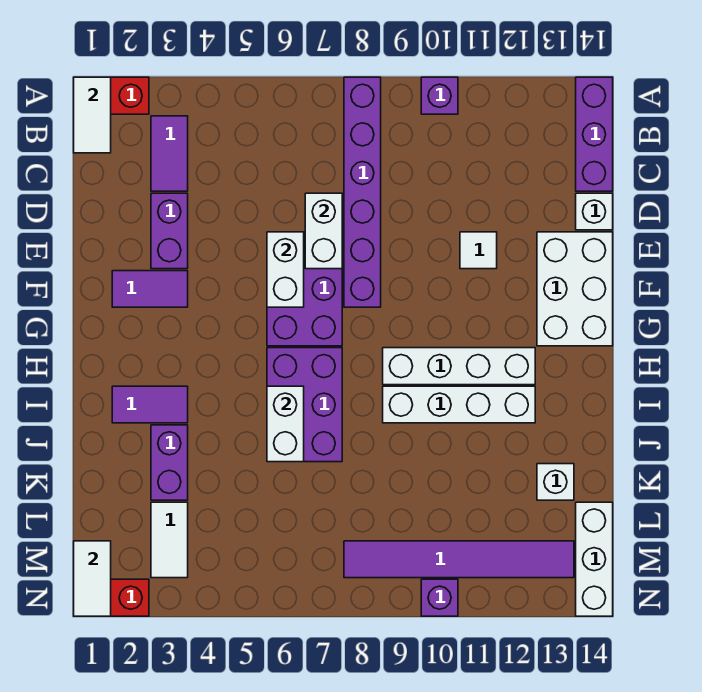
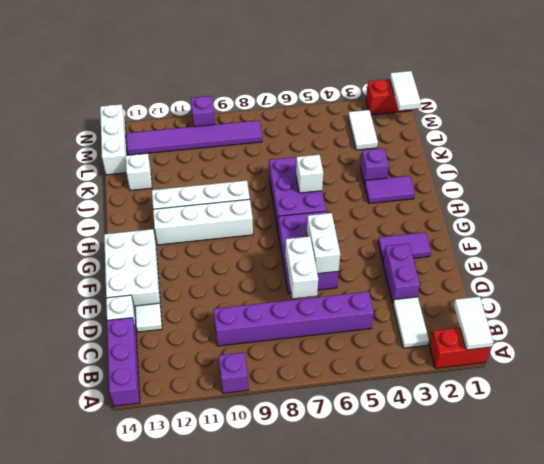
purple brick A8:F8 level 1 -> purple brick C5:C10 level 1
purple tile B3:C3 level 1 -> white tile B3:C3 level 1
white tile E11 level 1 -> white tile D13 level 1
white brick I6:J6 level 2 -> white brick I6 level 2
purple brick J3:K3 level 1 -> purple brick J3 level 1

